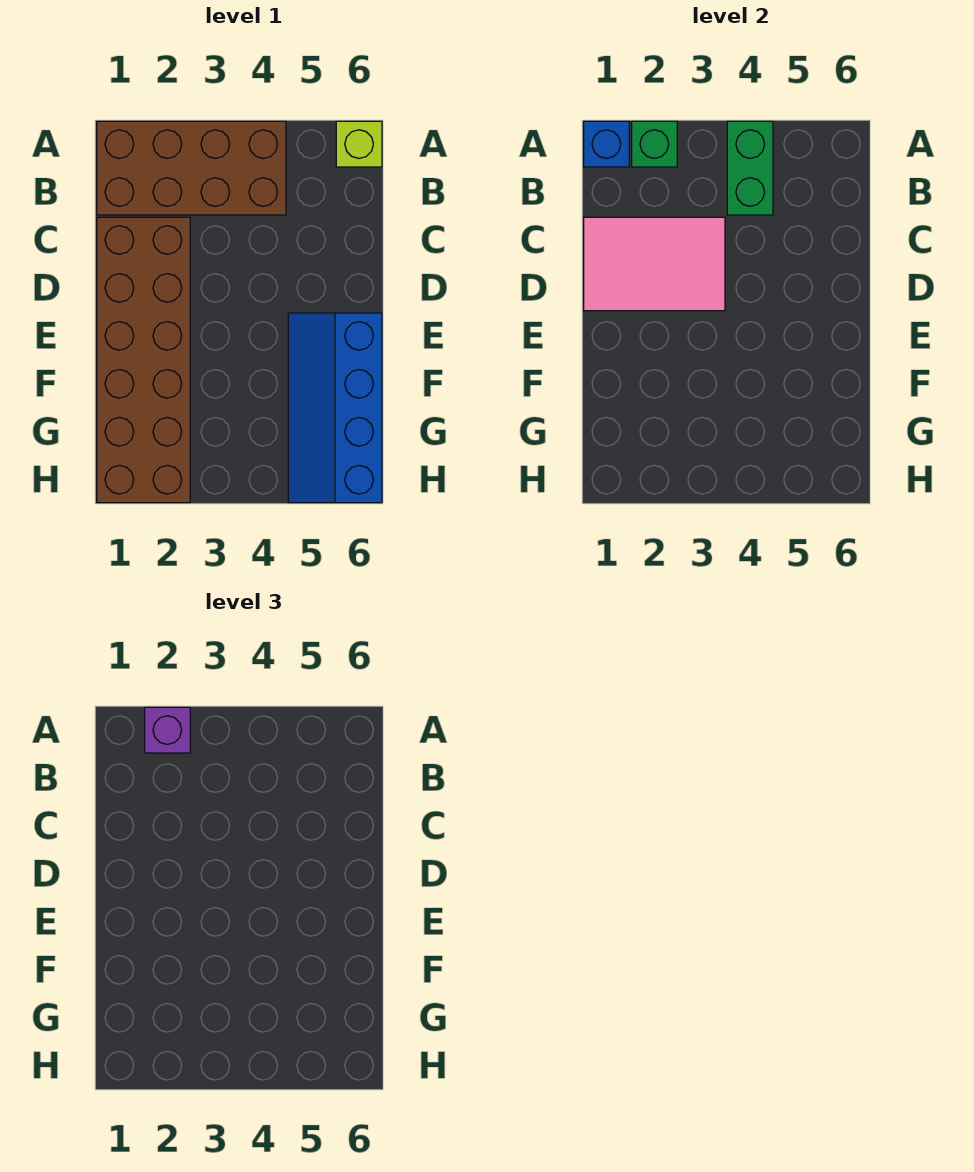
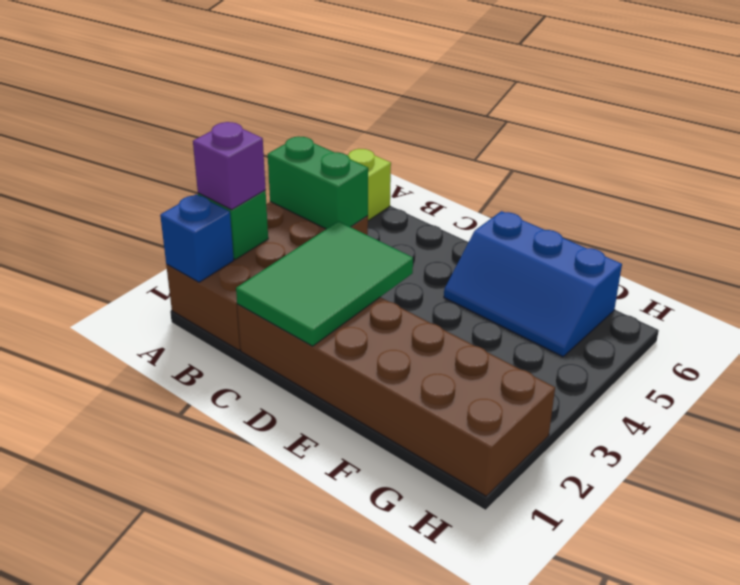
pink tile C1:D3 level 2 -> green tile C1:D3 level 2
blue slope E5:H6 level 1 top 6 -> blue slope E5:G6 level 1 top 6

